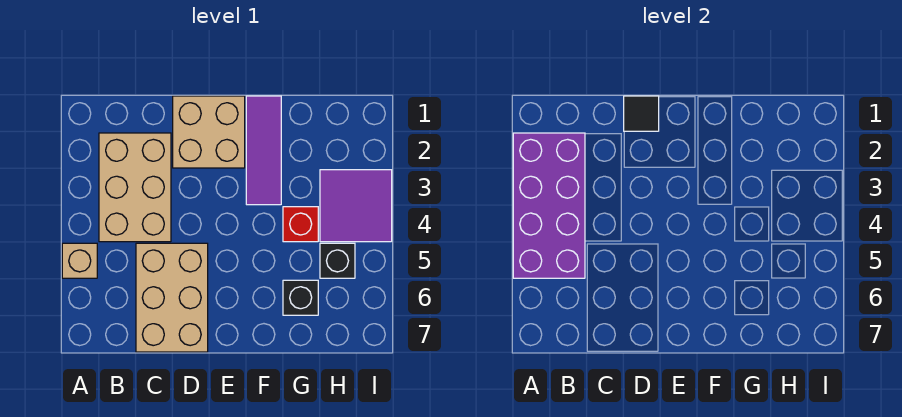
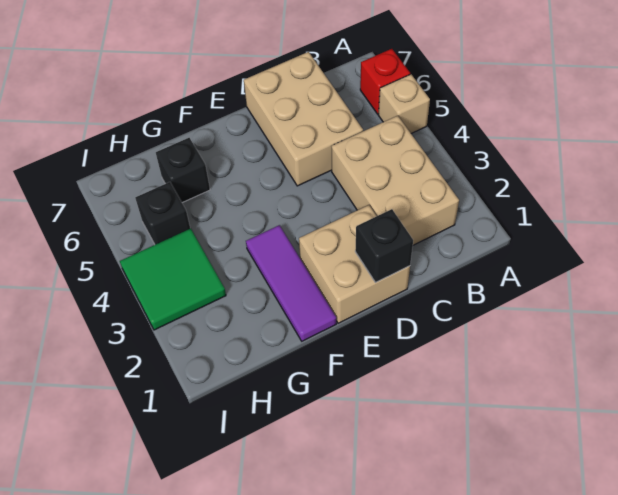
purple brick A2:B5 level 2 -> none
black tile D1 level 2 -> black brick D1 level 2
red brick G4 level 1 -> red brick A6 level 1
purple tile H3:I4 level 1 -> green tile H3:I4 level 1

